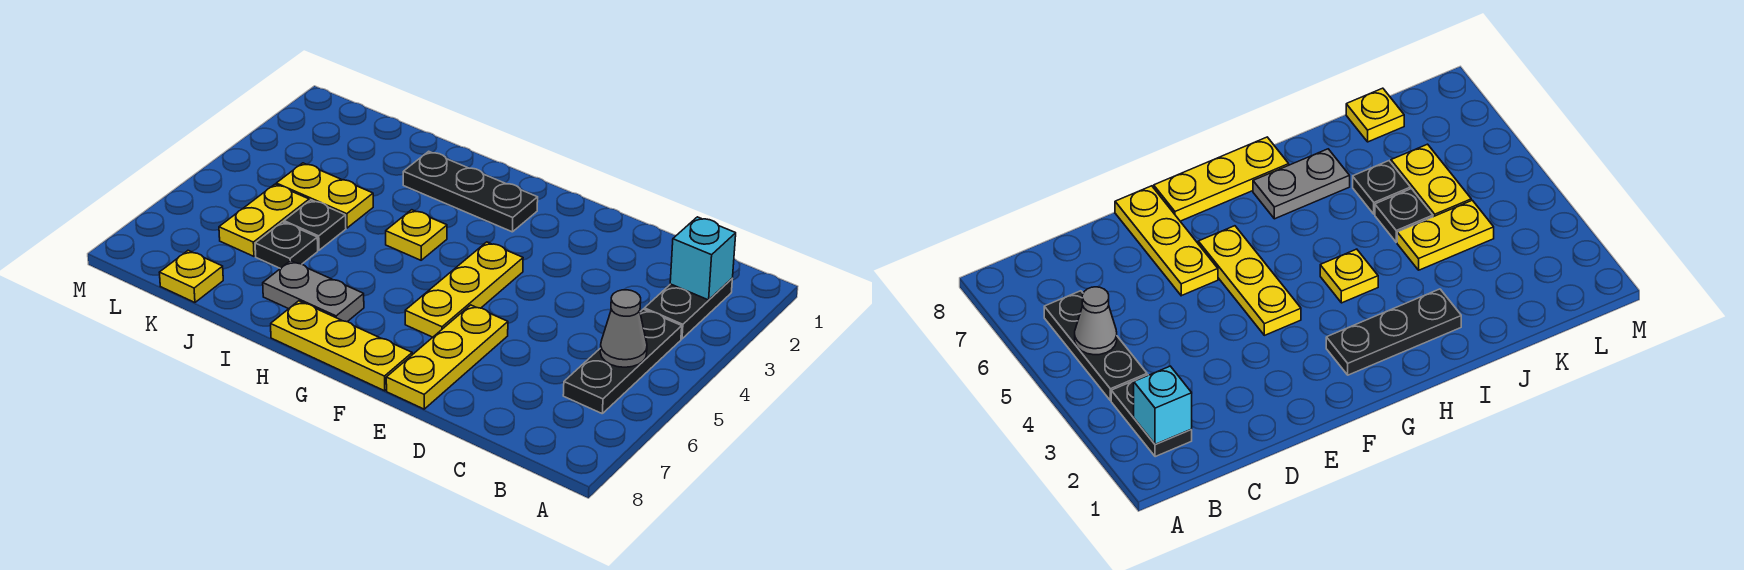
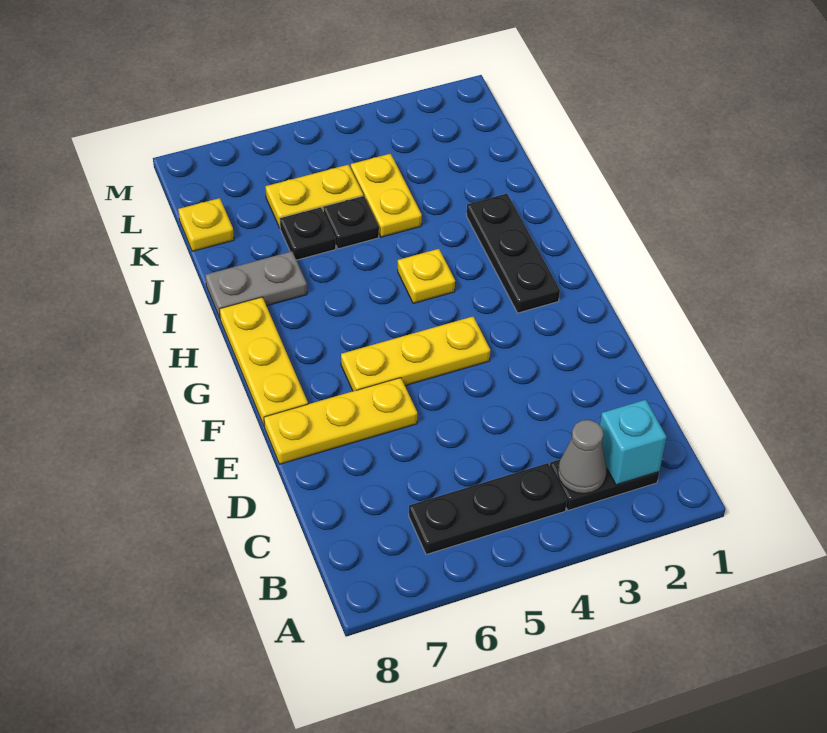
grey cone B5 level 2 -> grey cone B3 level 2
grey plate H7:I7 level 1 -> grey plate I7:I8 level 1

